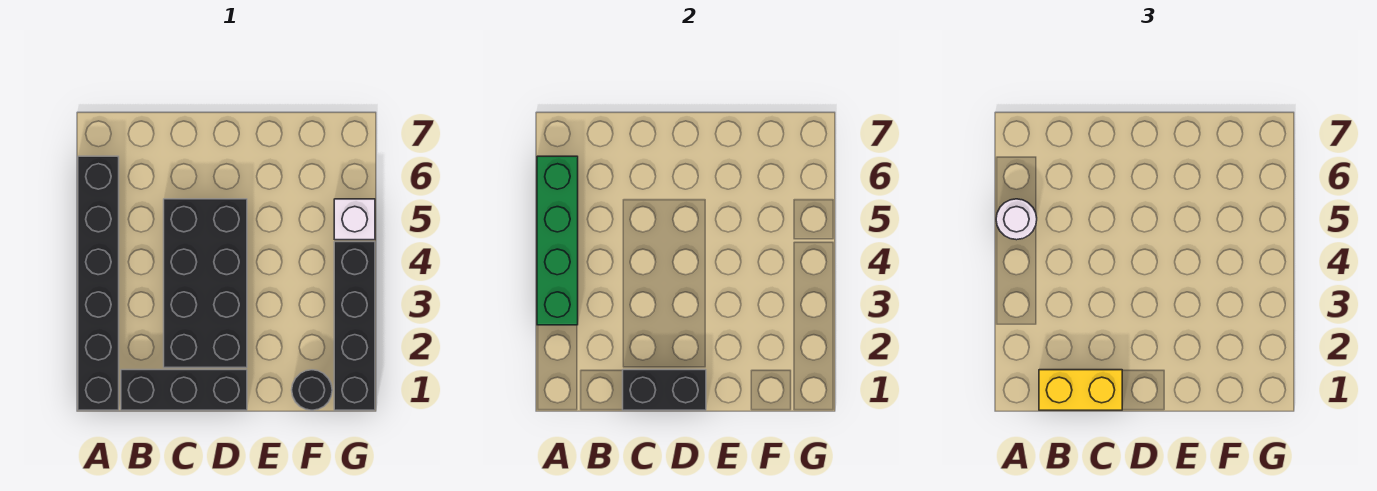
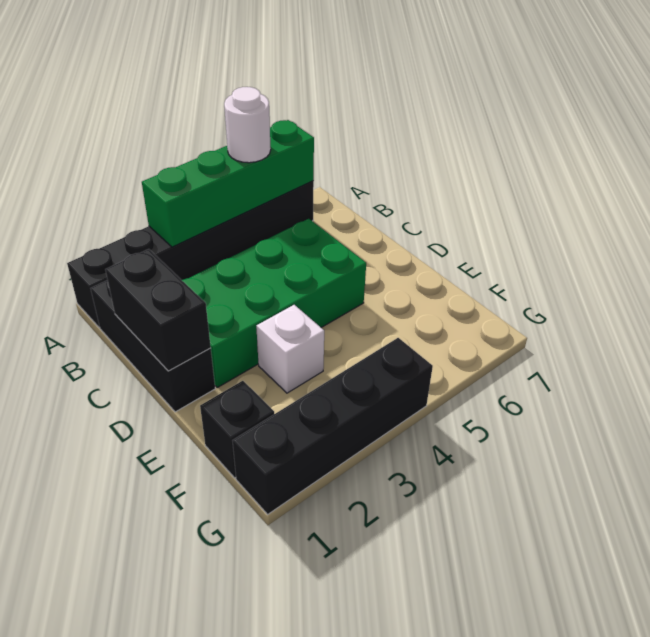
yellow brick B1:C1 level 3 -> none
black brick C2:D5 level 1 -> green brick C2:D5 level 1
black round brick F1 level 1 -> black brick F1 level 1
white brick G5 level 1 -> white brick E3 level 1

